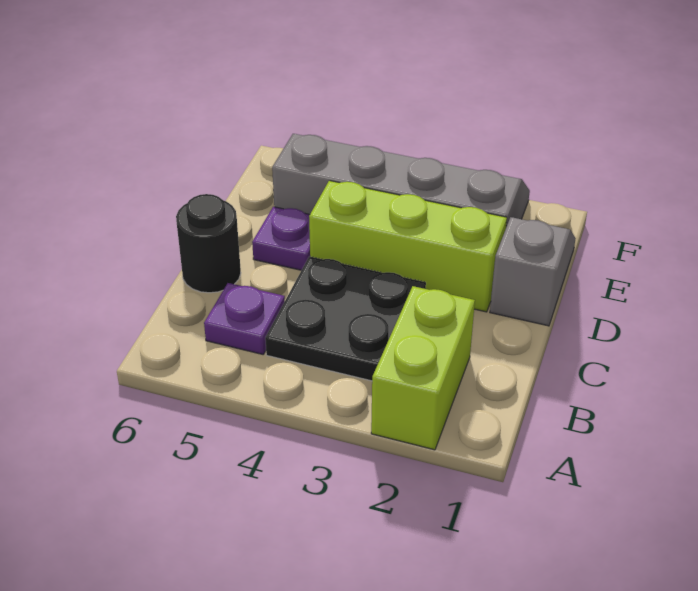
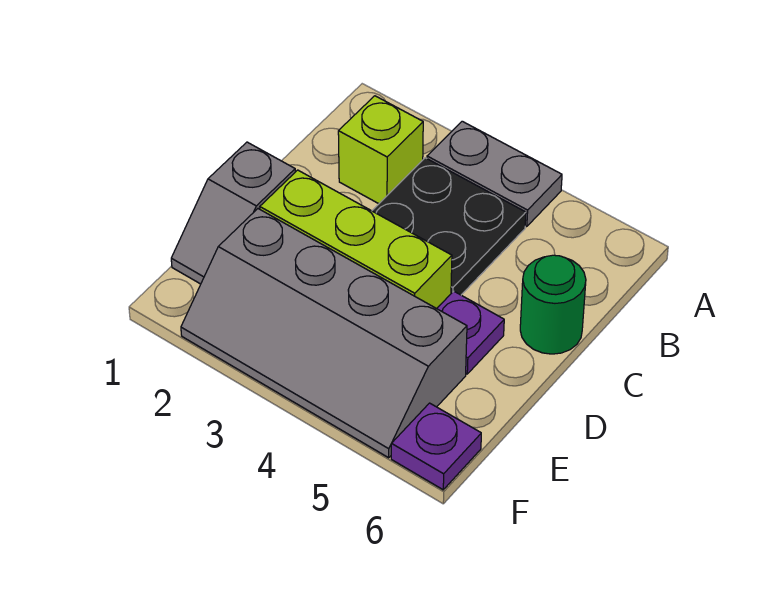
lime brick A2:B2 level 1 -> lime brick B2 level 1
none -> grey plate A3:A4 level 1
purple plate B5 level 1 -> purple plate F6 level 1
black round brick C6 level 1 -> green round brick C6 level 1

